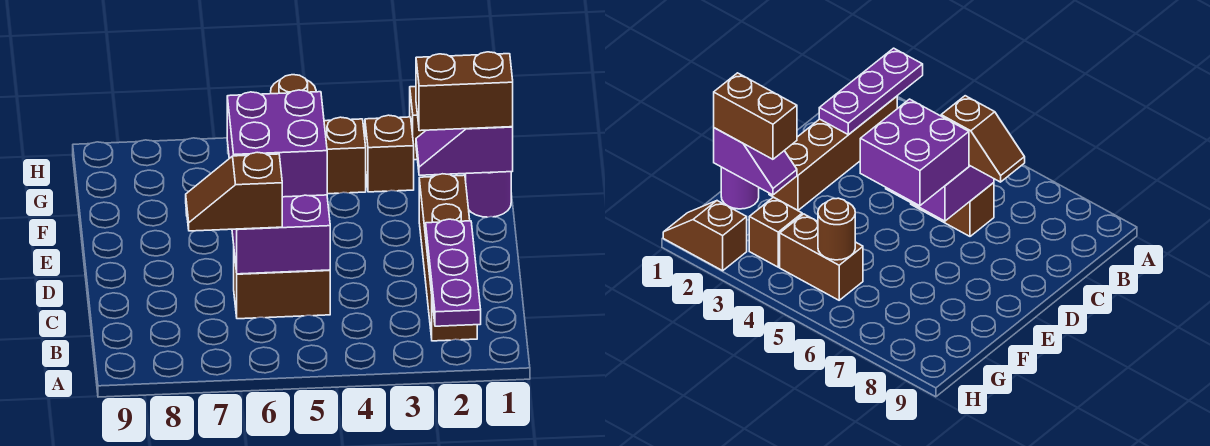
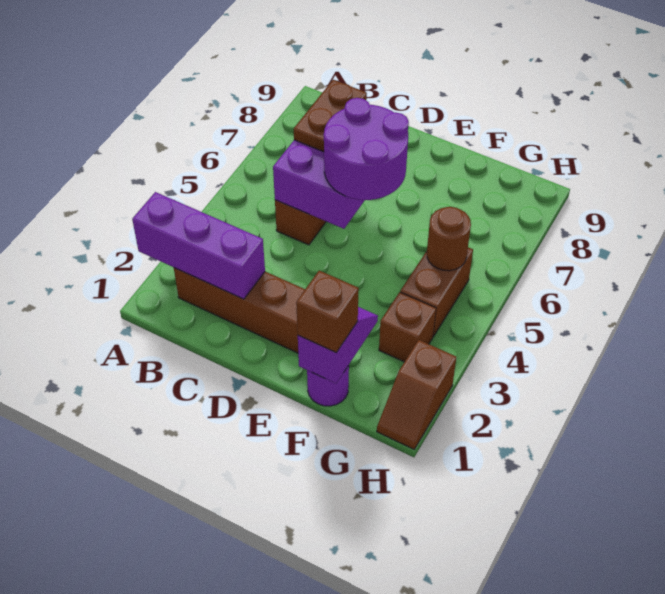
purple plate A2:C2 level 2 -> purple brick A2:C2 level 2
brown slope C6:C7 level 3 top 6 -> brown plate C6:C7 level 3
purple brick D5:E6 level 3 -> purple round brick D5:E6 level 3
brown brick F1:F2 level 3 -> brown brick F1 level 3

